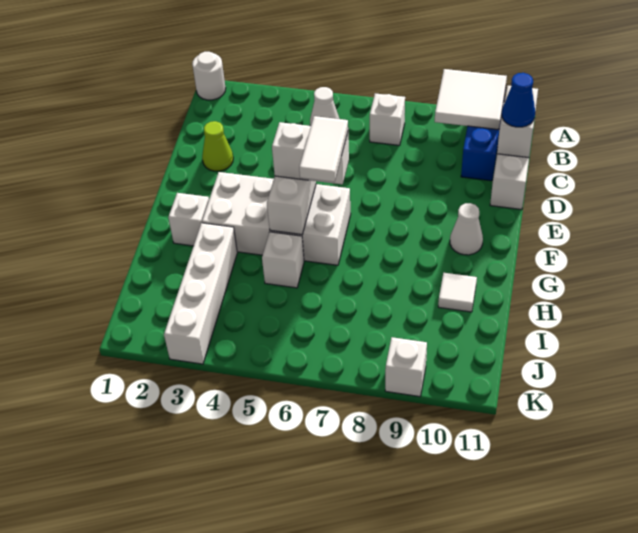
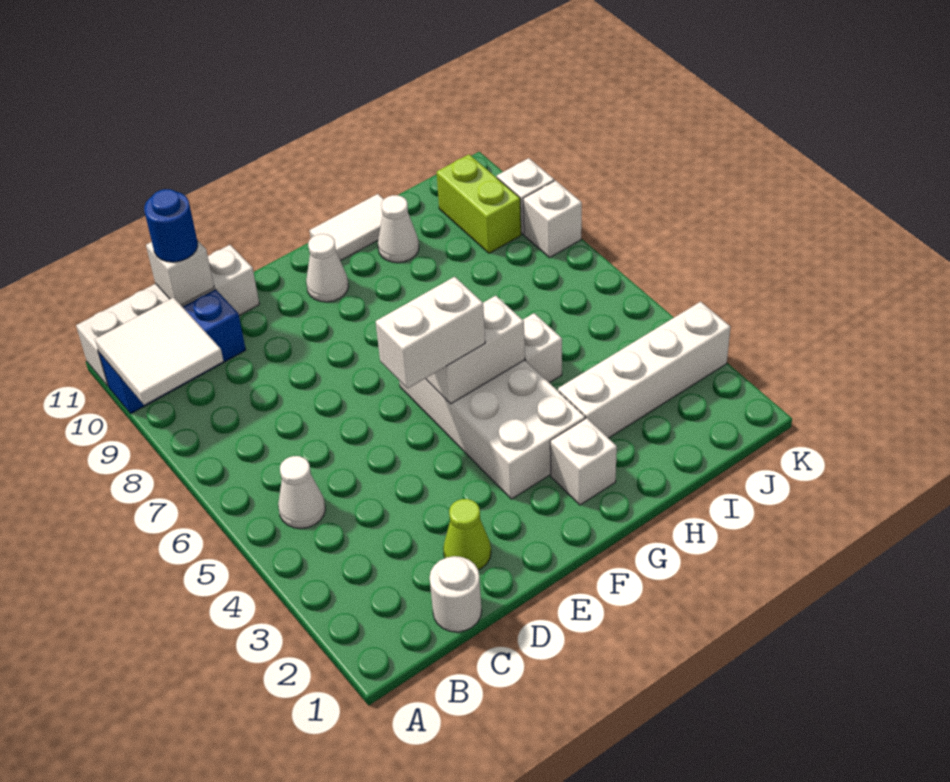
white round brick A1 level 1 -> white round brick C1 level 1
white brick B7 level 1 -> white brick K8 level 1
blue cone C11 level 3 -> blue round brick C11 level 3
white brick F5:F6 level 3 -> white brick E5:F5 level 3
white tile F6:G6 level 4 -> white tile G11:H11 level 1
white tile H10 level 1 -> white cone H10 level 1
none -> lime brick J9:J10 level 1

